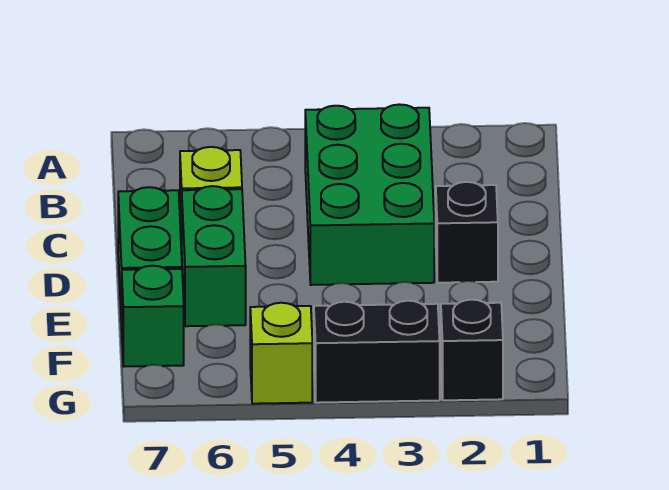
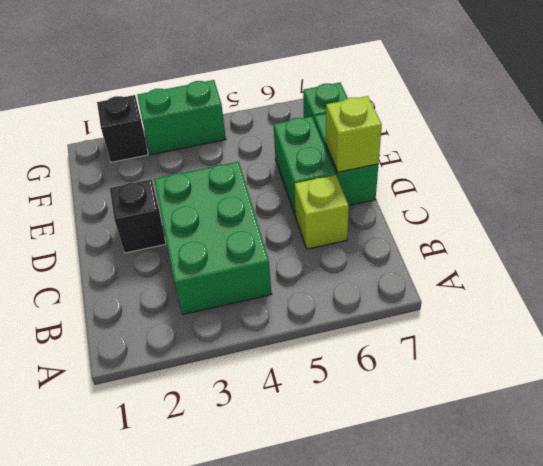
black brick G3:G4 level 1 -> green brick G3:G4 level 1
lime brick G5 level 1 -> lime brick D7 level 2

